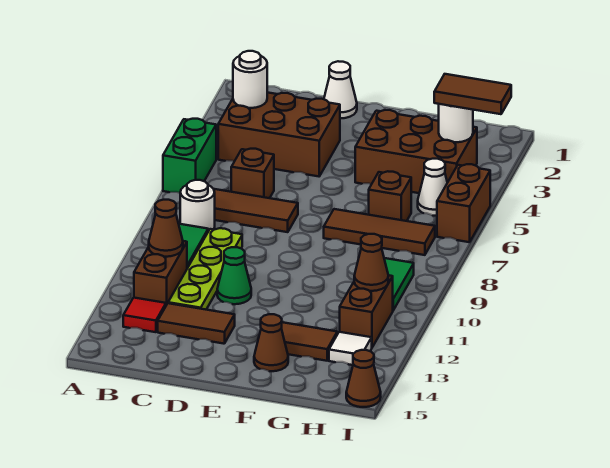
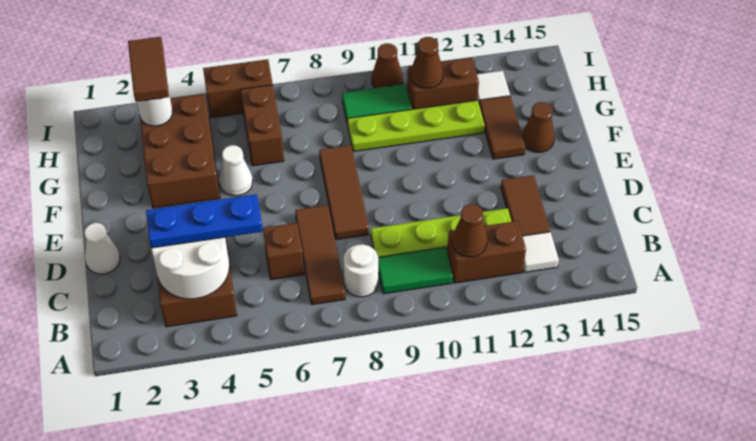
green brick A5:A6 level 1 -> none
white round brick B3 level 2 -> white round brick B3:C4 level 2
red tile B13 level 1 -> white tile B13 level 1
none -> blue plate C3:C5 level 3
green cone D11 level 1 -> none
brown tile F7:H7 level 1 -> brown tile D8:F8 level 1
brown brick G6 level 1 -> brown brick G6:H6 level 1
none -> lime plate G9:G12 level 1
white cone H5 level 1 -> white cone F5 level 1
brown cone I15 level 1 -> brown cone I10 level 1

